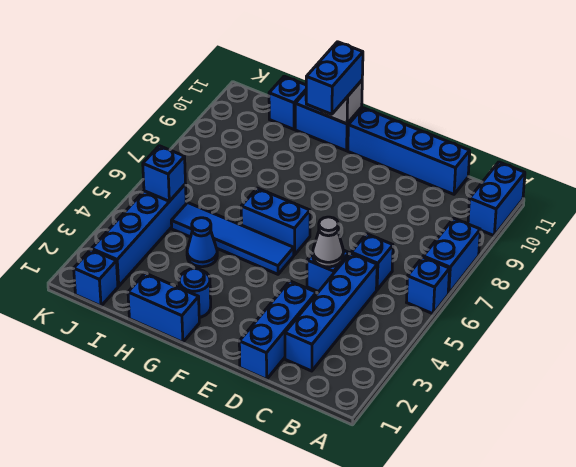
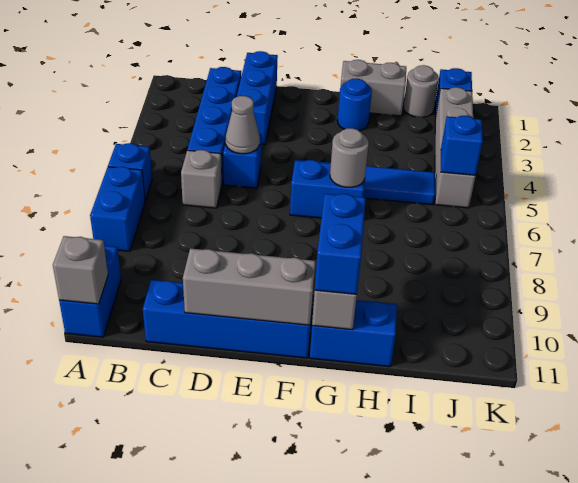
none -> grey brick A11 level 2
blue brick C6 level 1 -> grey brick C6 level 1
none -> grey brick D11:F11 level 2
blue brick G1:H1 level 1 -> grey brick G1:H1 level 1
none -> grey round brick G6 level 2
blue cone H4 level 1 -> none
none -> grey round brick I1 level 1
blue brick I11 level 1 -> none
blue brick J2:J5 level 1 -> grey brick J2:J5 level 1

